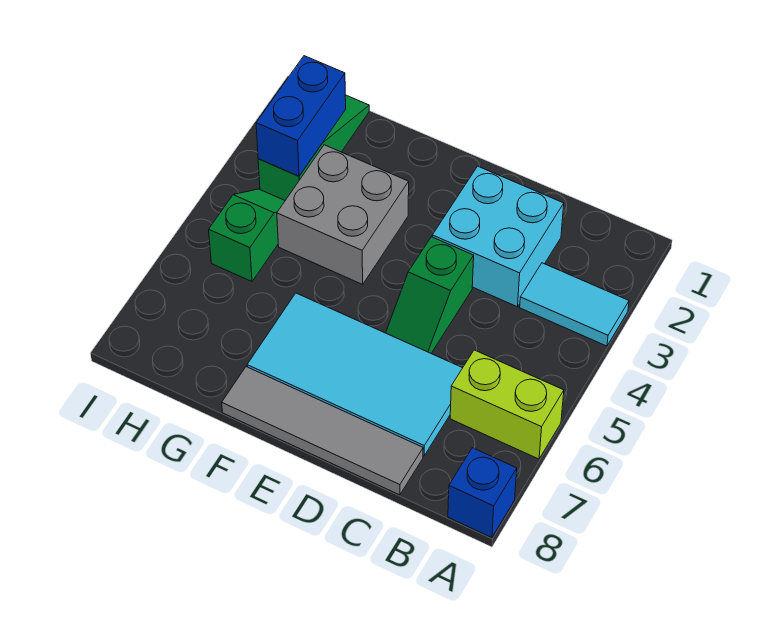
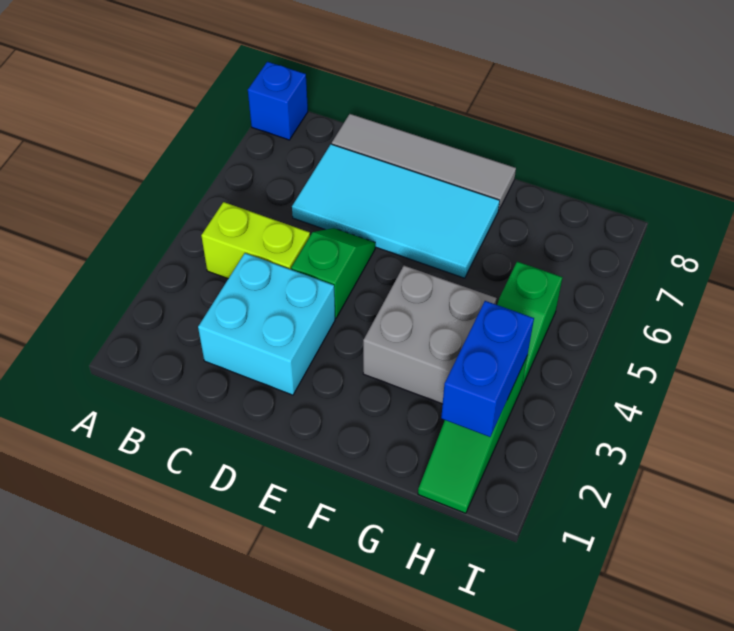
cyan tile A3:B3 level 1 -> none
lime brick A6:B6 level 1 -> lime brick B4:C4 level 1

